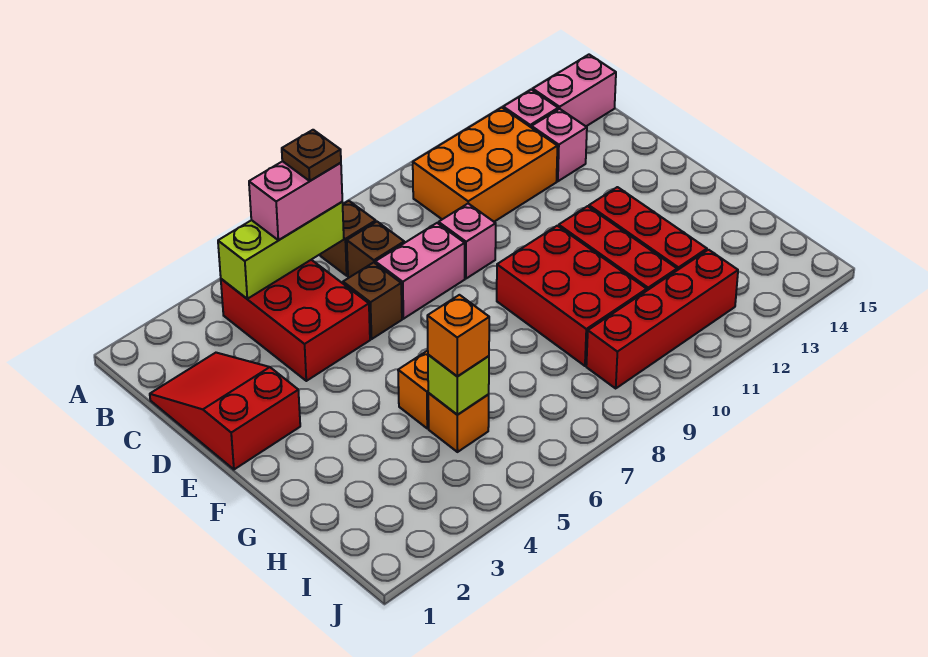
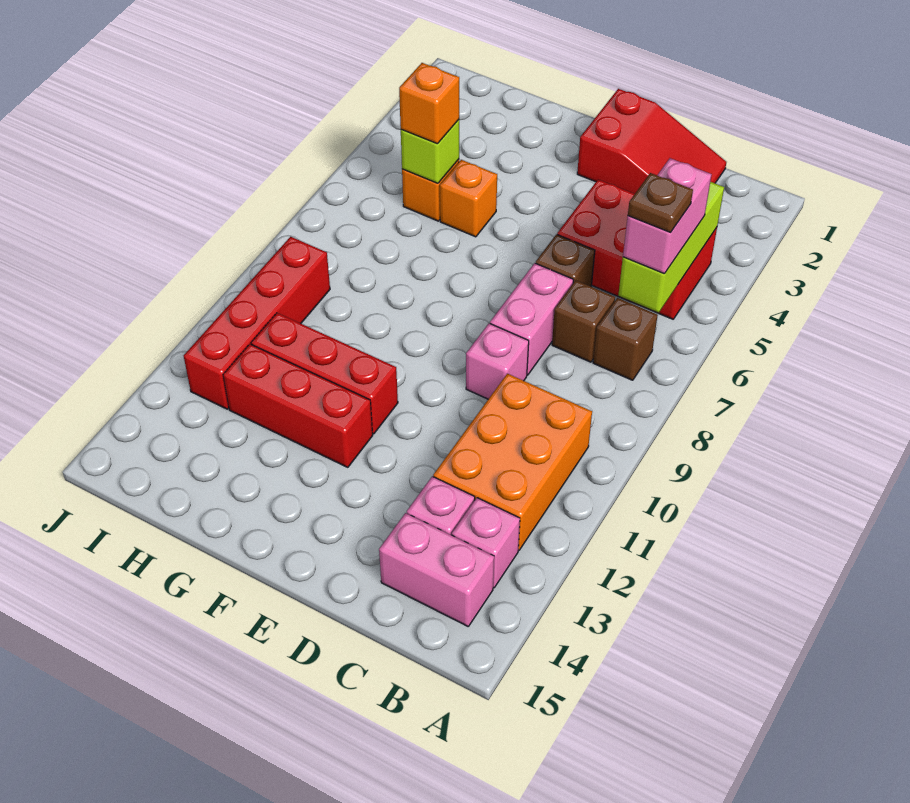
pink brick B14:B15 level 1 -> pink brick B14:C14 level 1
red brick F9:H10 level 1 -> none

